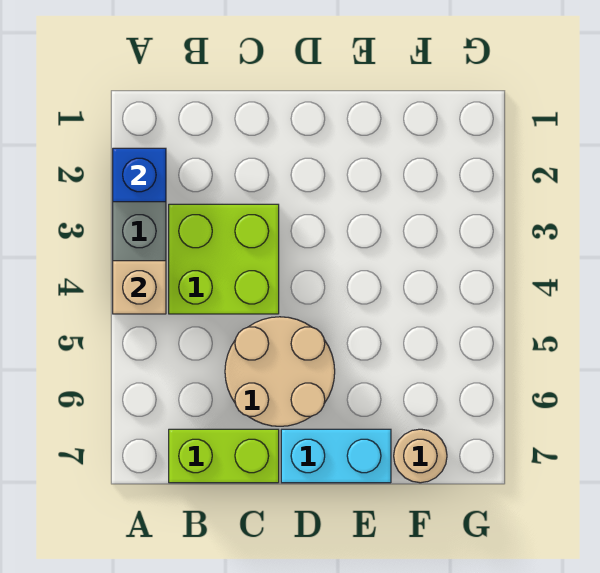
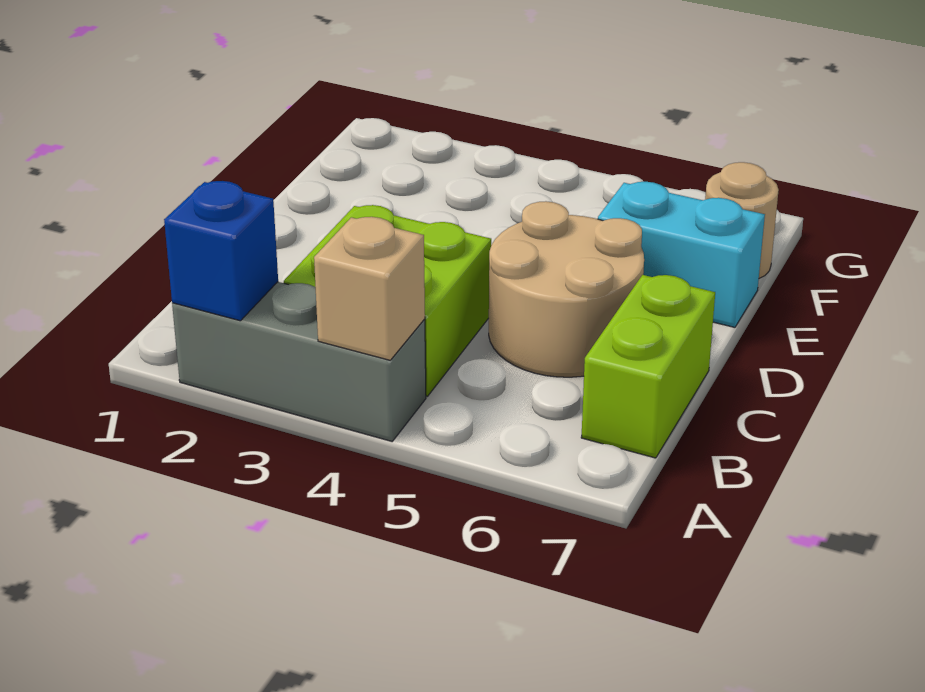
cyan brick D7:E7 level 1 -> cyan brick E6:E7 level 1

